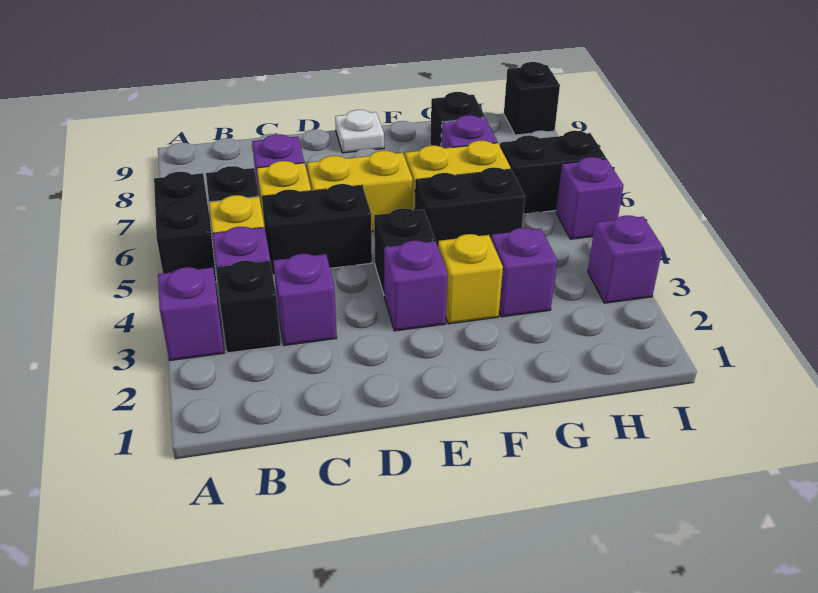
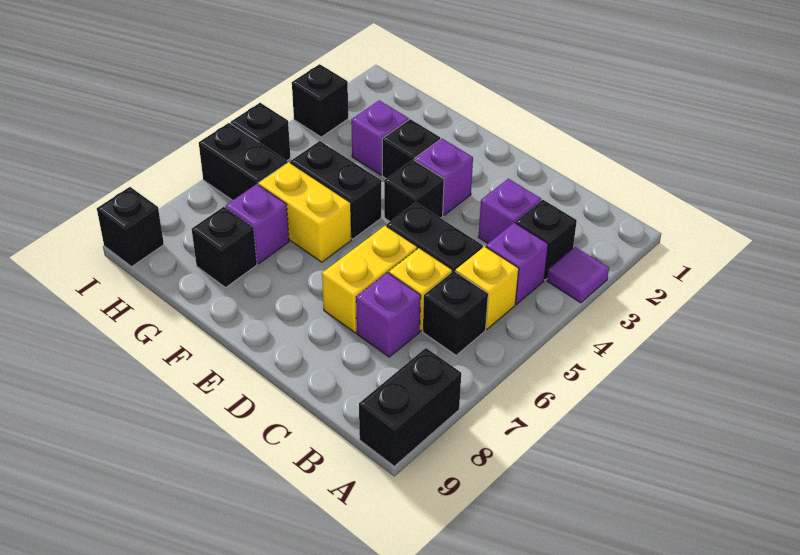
purple brick A3 level 1 -> purple tile A3 level 1
black brick A5:A6 level 1 -> black brick A8:A9 level 1
yellow brick D6:E6 level 1 -> yellow brick D6:D7 level 1
white plate E9 level 1 -> none
yellow brick F3 level 1 -> black brick F3 level 1
purple brick I3 level 1 -> black brick I3 level 1
purple brick I5 level 1 -> black brick I5 level 1

